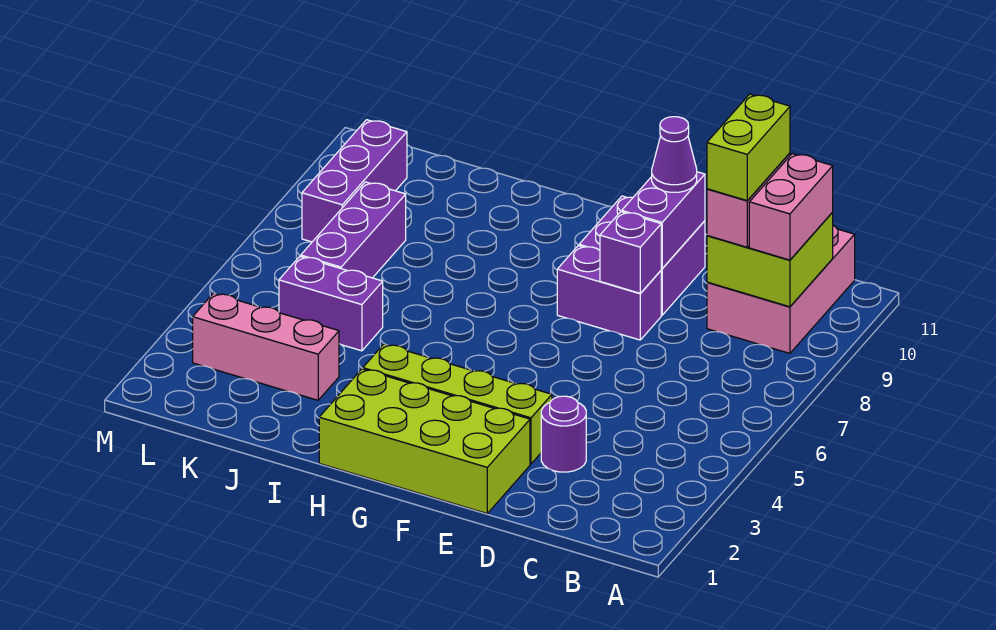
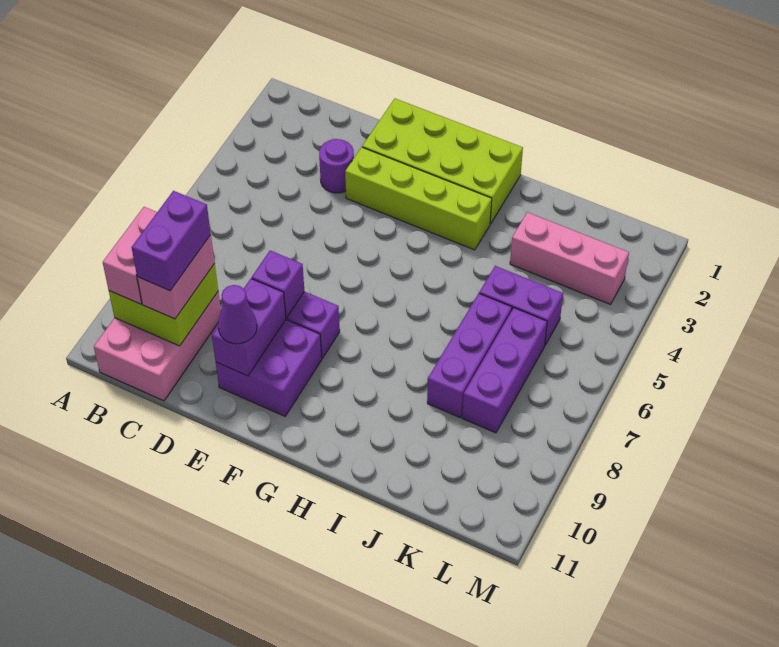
lime brick C9:C10 level 4 -> purple brick C9:C10 level 4
purple brick L8:L10 level 1 -> purple brick J6:J8 level 1

